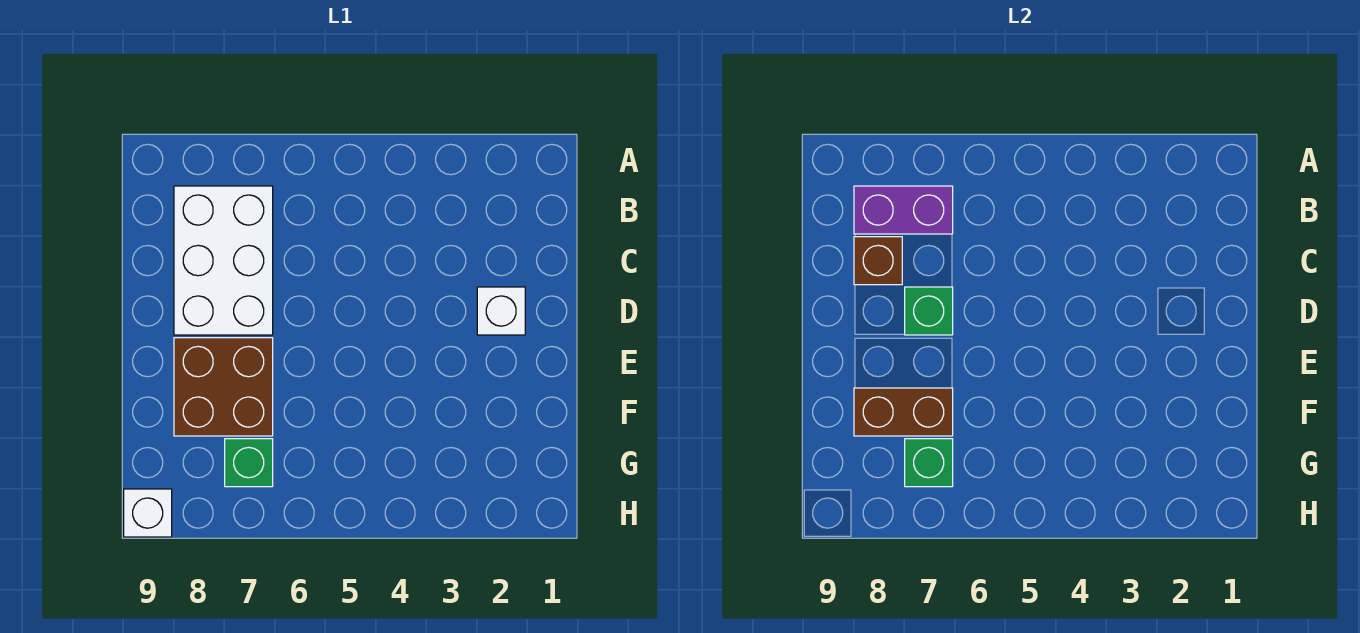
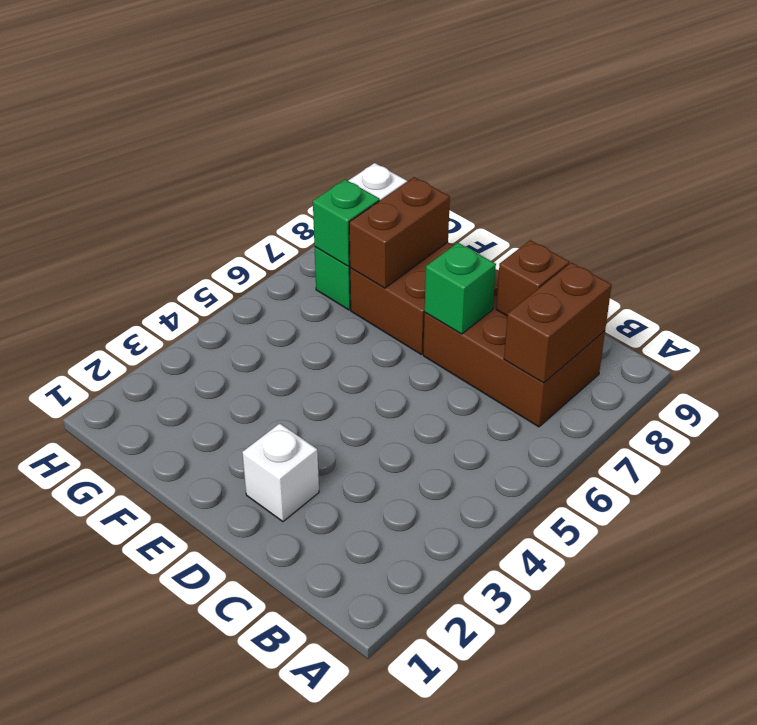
white brick B7:D8 level 1 -> brown brick B7:D8 level 1
purple brick B7:B8 level 2 -> brown brick B7:B8 level 2

